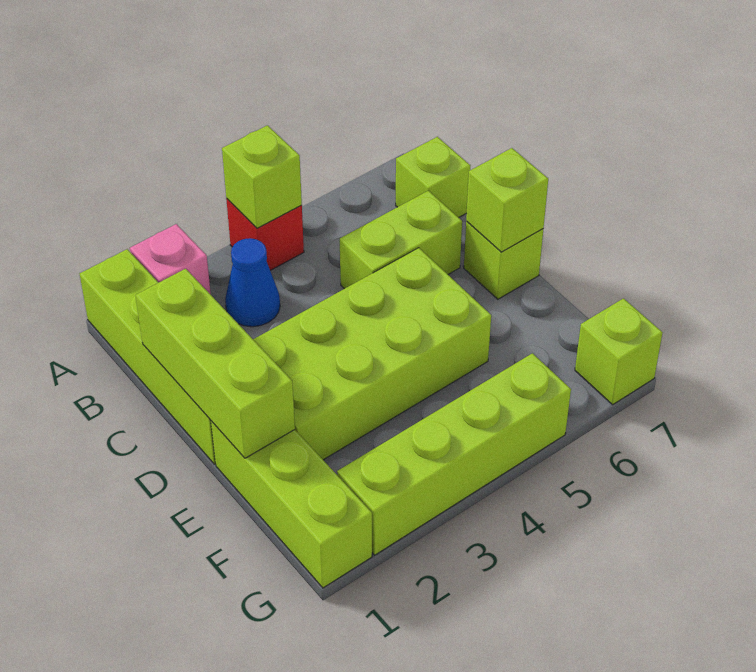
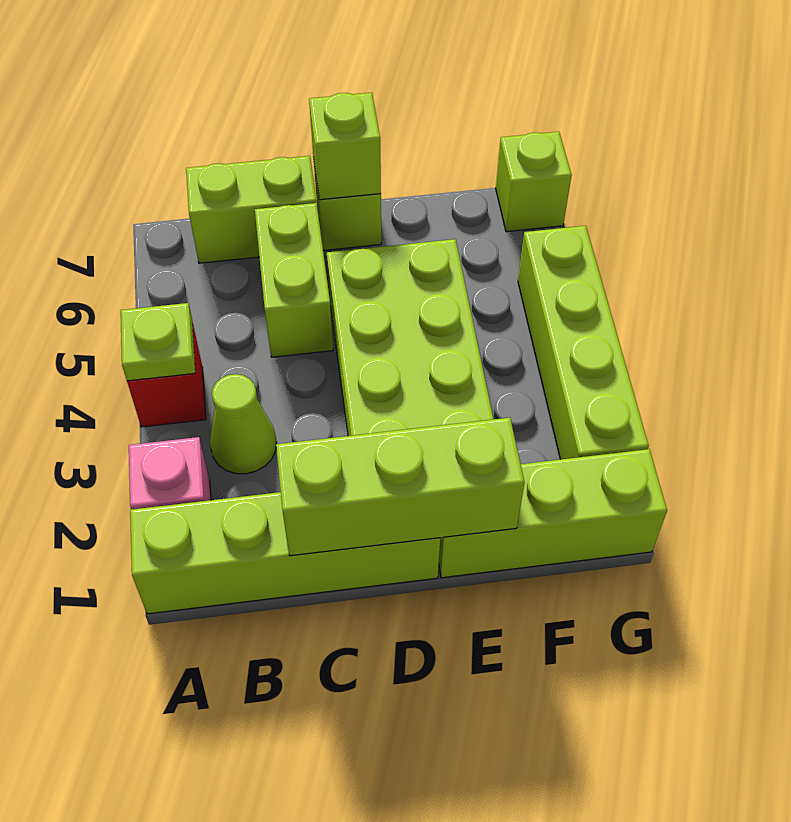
lime brick A4 level 2 -> lime plate A4 level 2
blue cone B3 level 1 -> lime cone B3 level 1
lime brick B7 level 1 -> lime brick B7:C7 level 1

